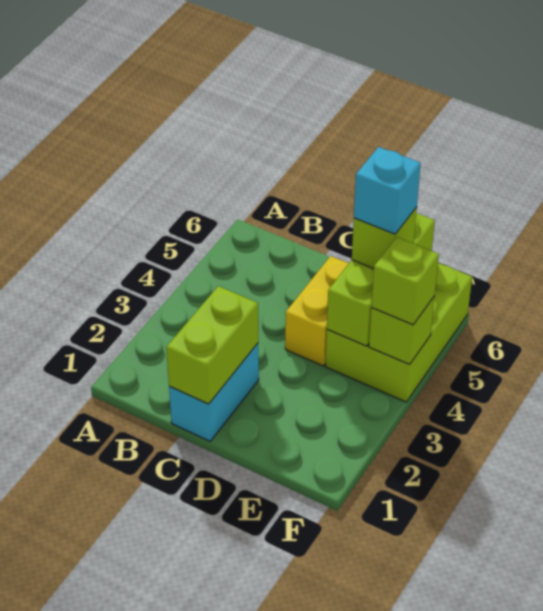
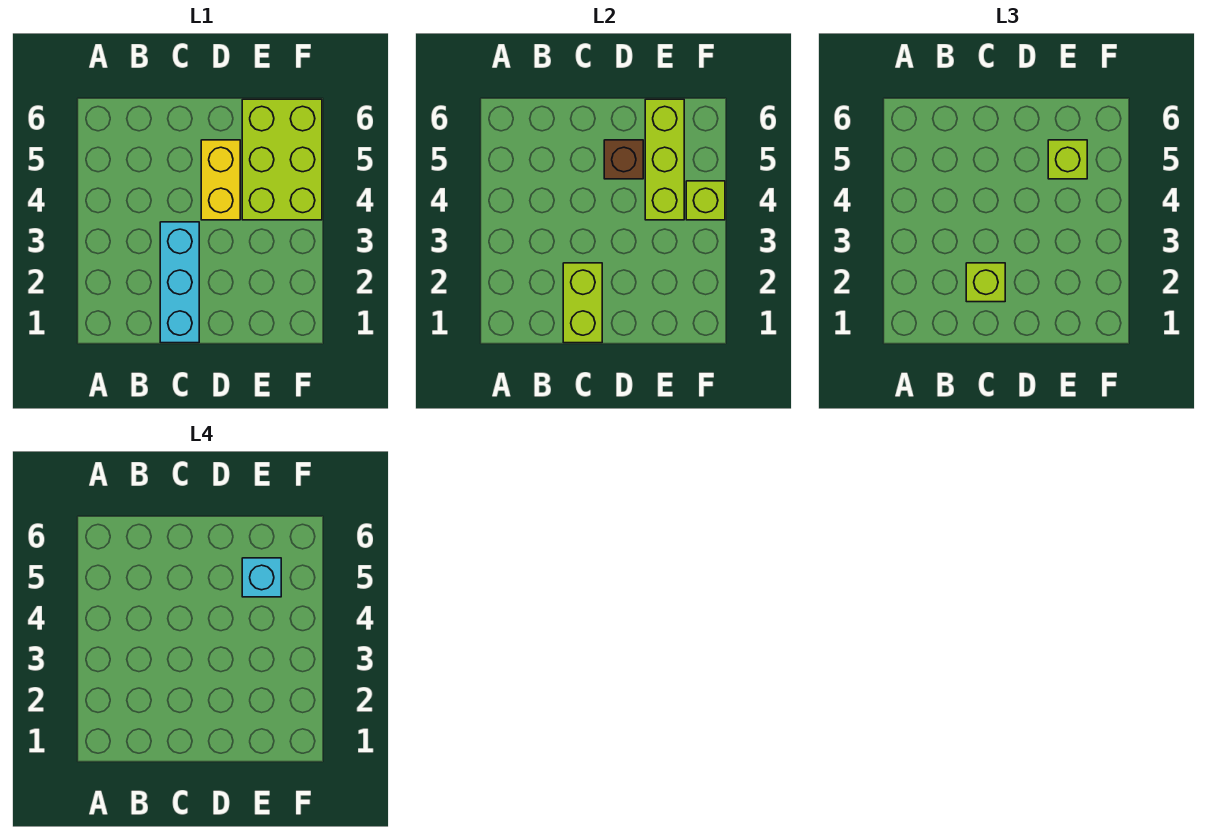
cyan brick C1:C2 level 1 -> cyan brick C1:C3 level 1
none -> brown brick D5 level 2
lime brick F4 level 3 -> lime brick C2 level 3

